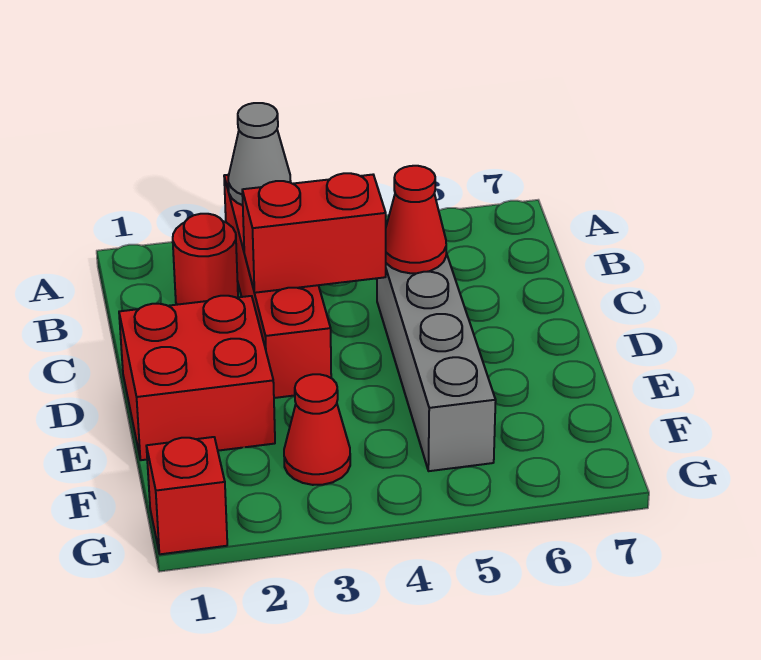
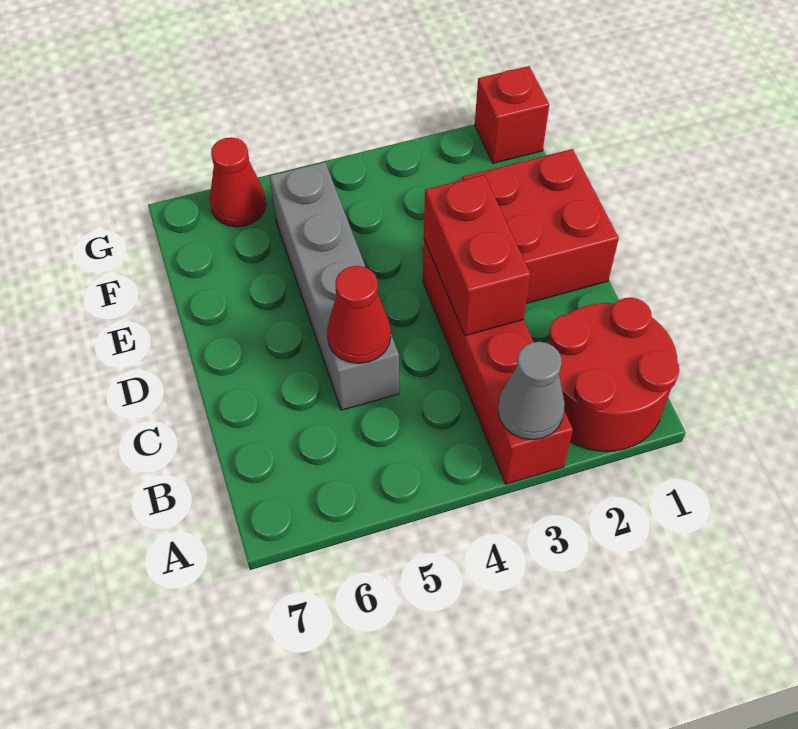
red round brick B2 level 1 -> red round brick A1:B2 level 1
red brick C3:C4 level 2 -> red brick C3:D3 level 2
red cone F3 level 1 -> red cone G6 level 1

